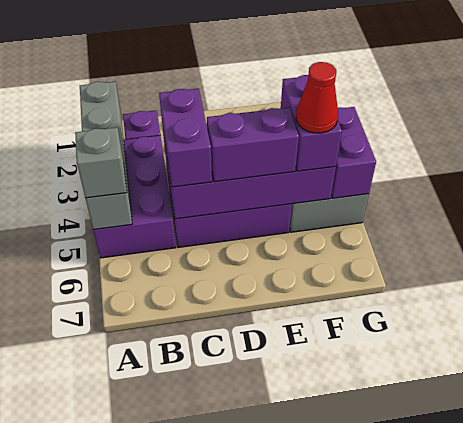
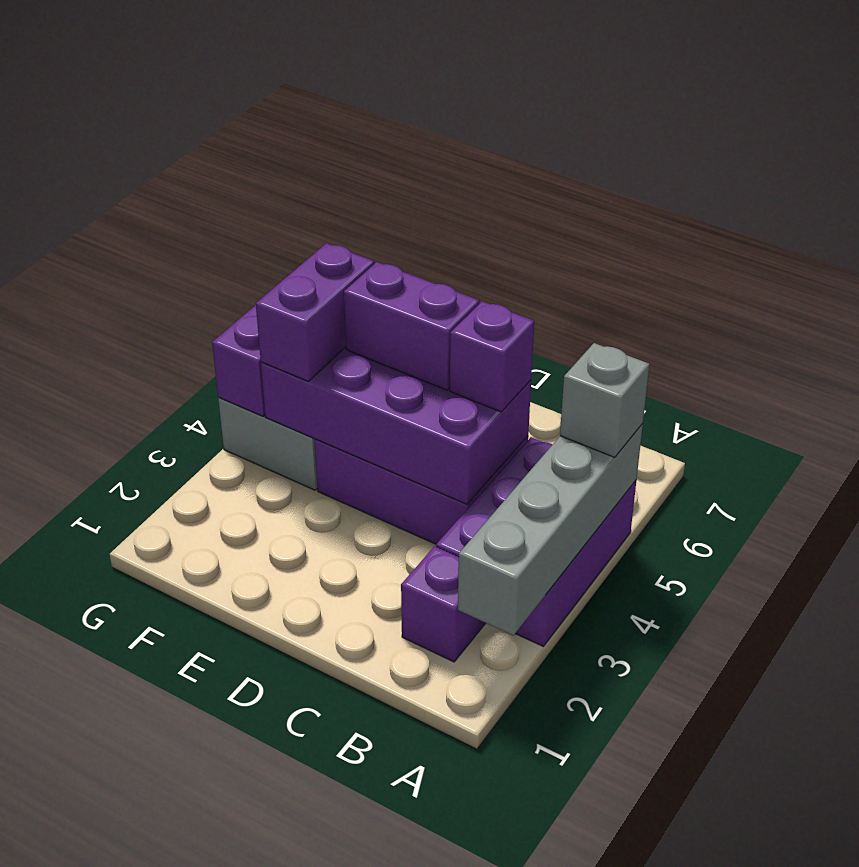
purple brick C4:C5 level 3 -> purple brick C5 level 3
red cone F5 level 4 -> none

